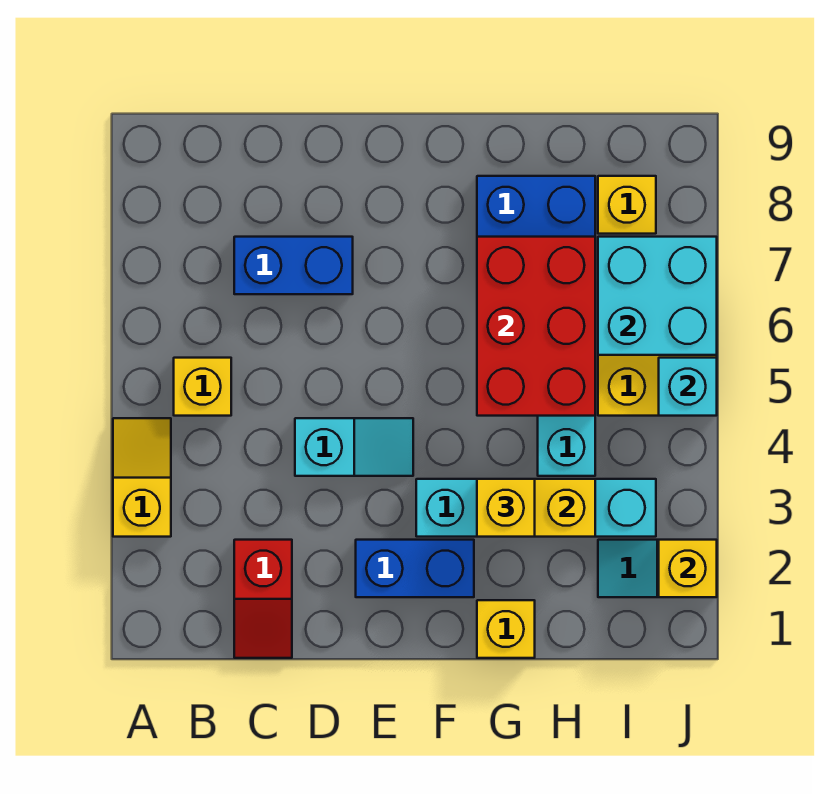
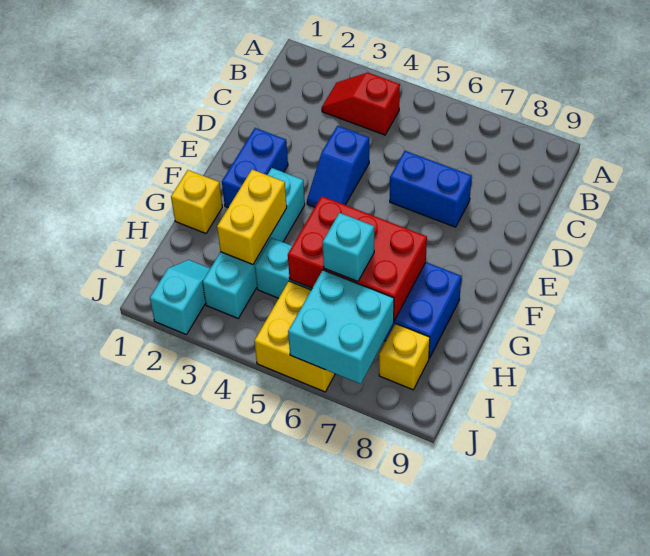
yellow slope A3:A4 level 1 top 3 -> none
yellow brick B5 level 1 -> none
red slope C1:C2 level 1 top 2 -> red slope B3:B4 level 1 top 4
blue brick C7:D7 level 1 -> blue brick D6:D7 level 1
cyan slope D4:E4 level 1 top D -> blue slope D4:E4 level 1 top D
yellow brick G3 level 3 -> none
yellow brick J2 level 2 -> none
cyan brick J5 level 2 -> cyan brick H6 level 3

